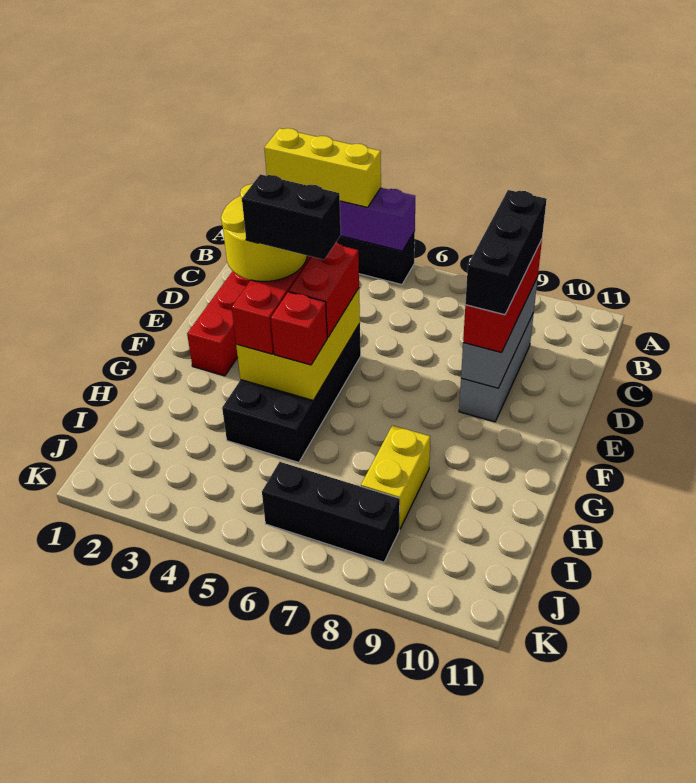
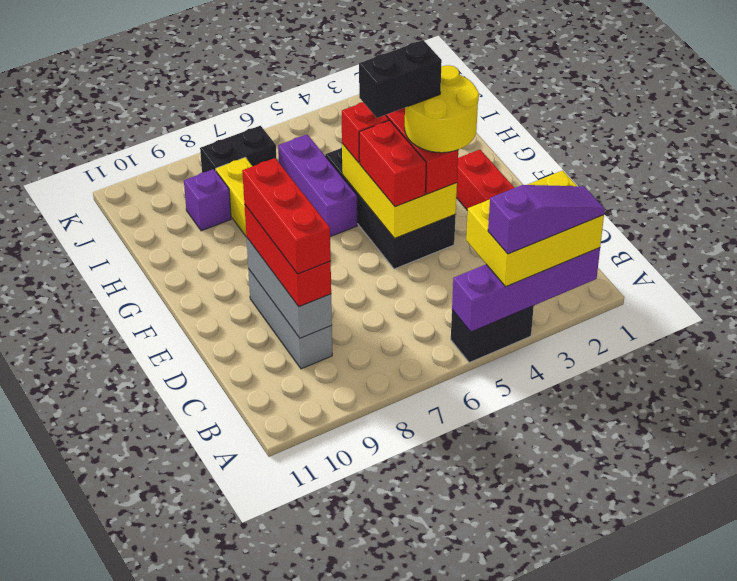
yellow brick A2:A4 level 3 -> yellow brick A2:B4 level 3
none -> purple slope A2:A4 level 4 top 4
black brick C9:E9 level 4 -> red brick C9:E9 level 4
none -> purple brick G6:I6 level 1
none -> purple brick I9 level 1
black brick J6:J8 level 1 -> black brick J7:J8 level 1

